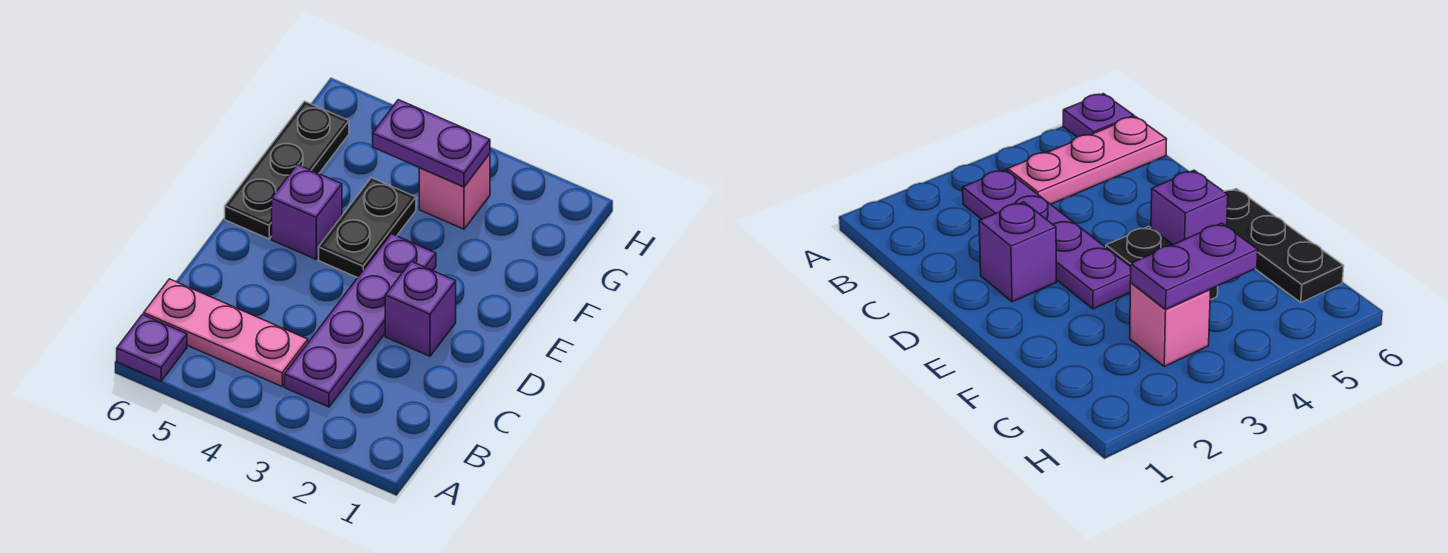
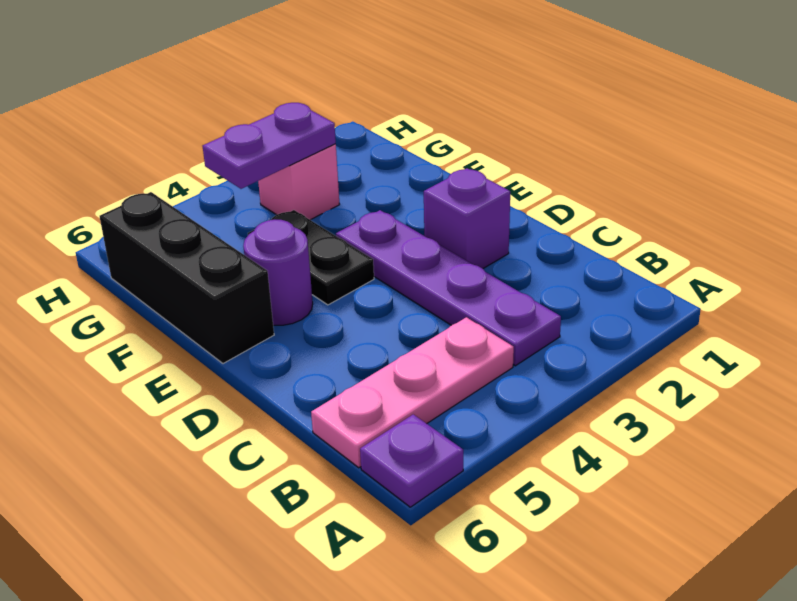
purple brick E5 level 1 -> purple round brick E5 level 1
black plate E6:G6 level 1 -> black brick E6:G6 level 1

